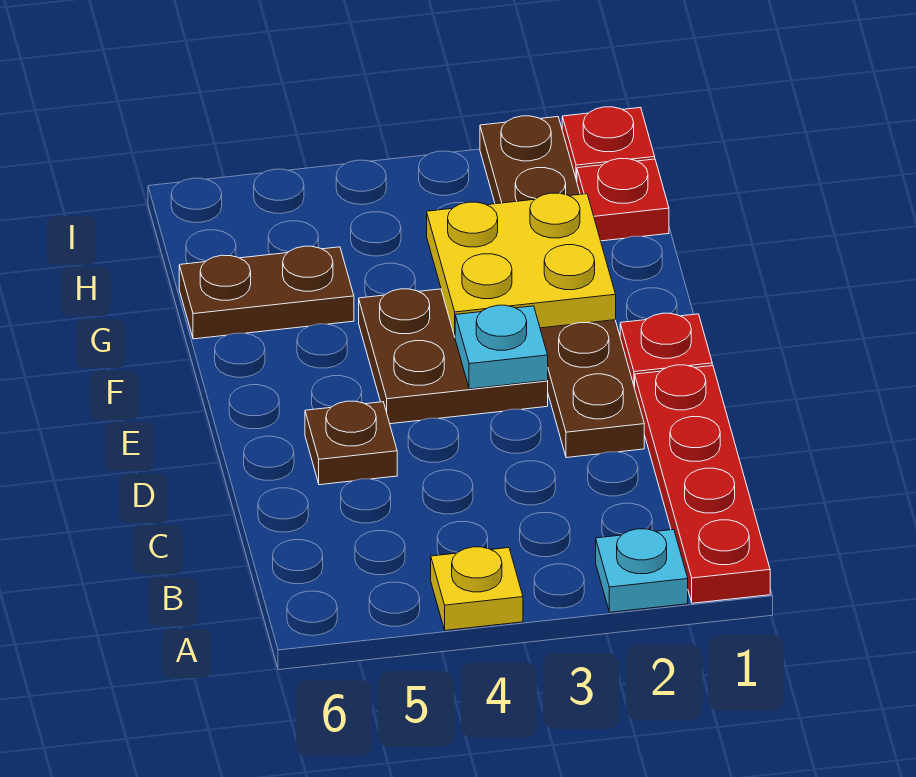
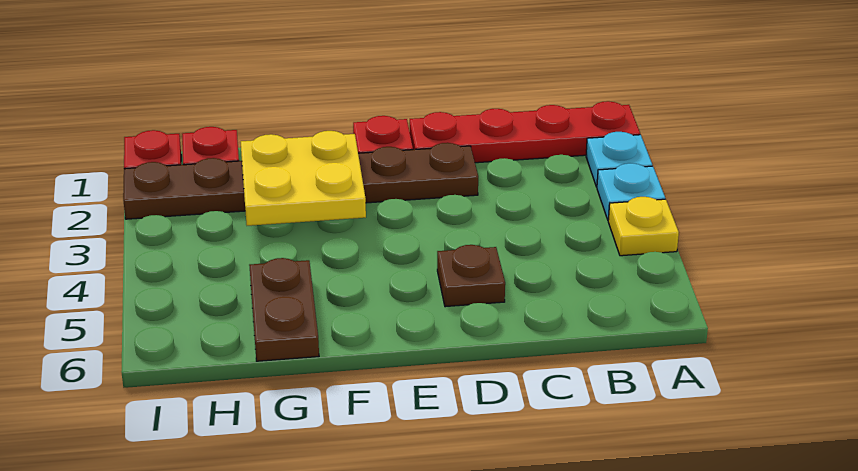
brown plate E3:F4 level 1 -> none
cyan plate E3 level 2 -> cyan plate A3 level 1

